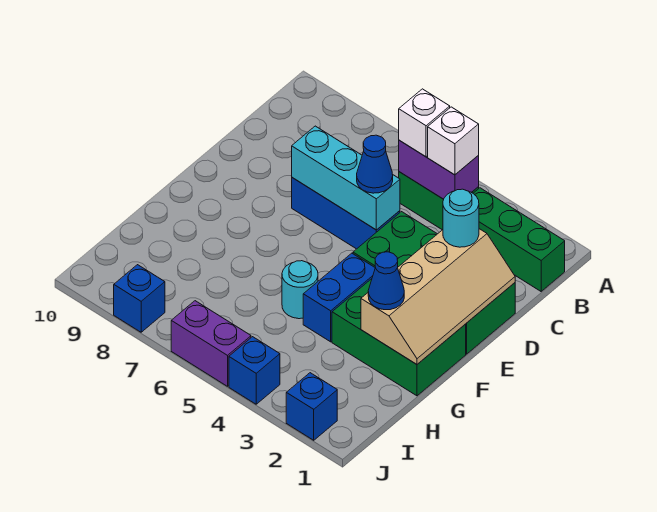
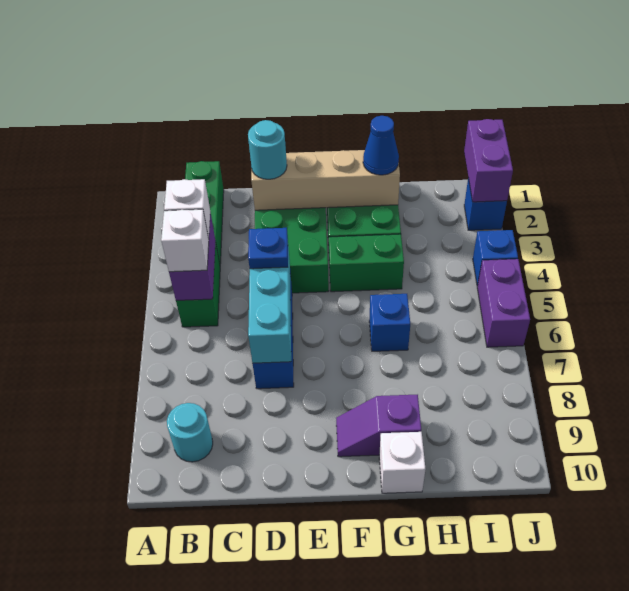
blue cone D5 level 3 -> blue plate D5 level 3
blue brick F4:G4 level 1 -> green brick F4:G4 level 1
none -> purple slope F9:G9 level 1 top G
cyan round brick G5 level 1 -> cyan round brick B9 level 1
none -> white brick G10 level 1
none -> purple brick J1:J2 level 2
blue brick J8 level 1 -> blue brick G6 level 1

